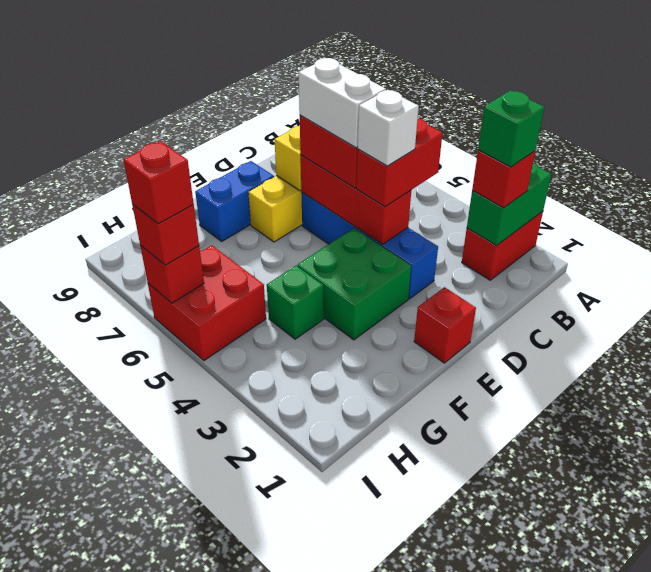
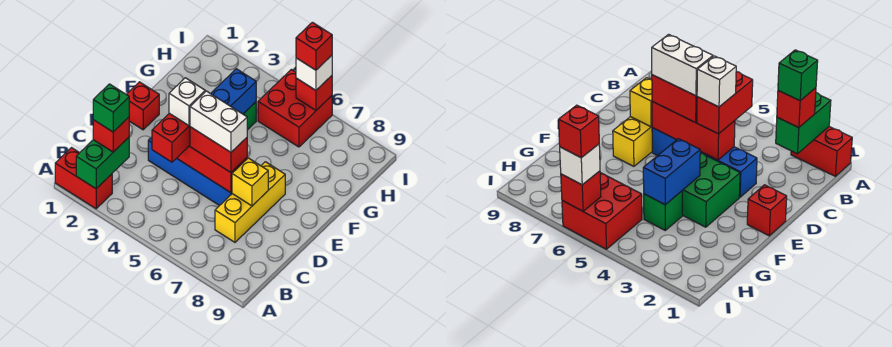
red brick A2:B2 level 1 -> red brick A1:A2 level 1
blue brick E8:F8 level 1 -> blue brick F4:G4 level 2
red brick I6 level 3 -> white brick I6 level 3

